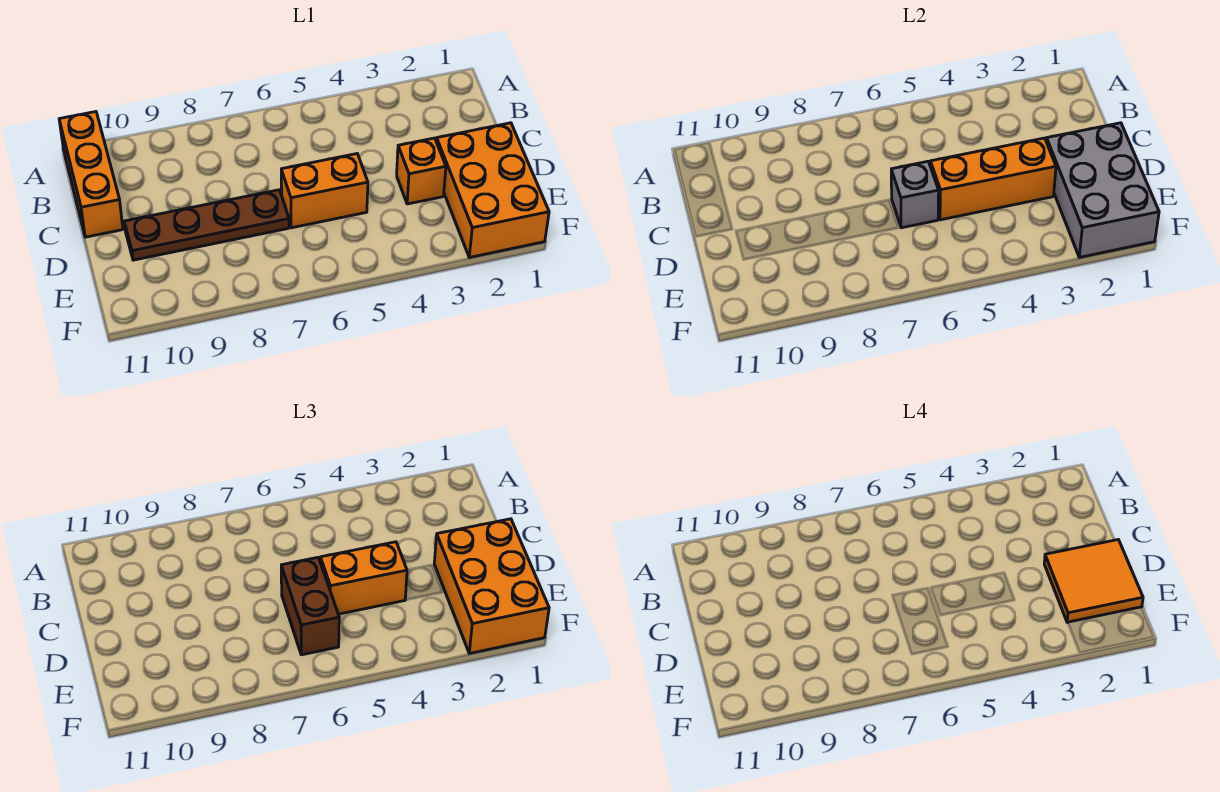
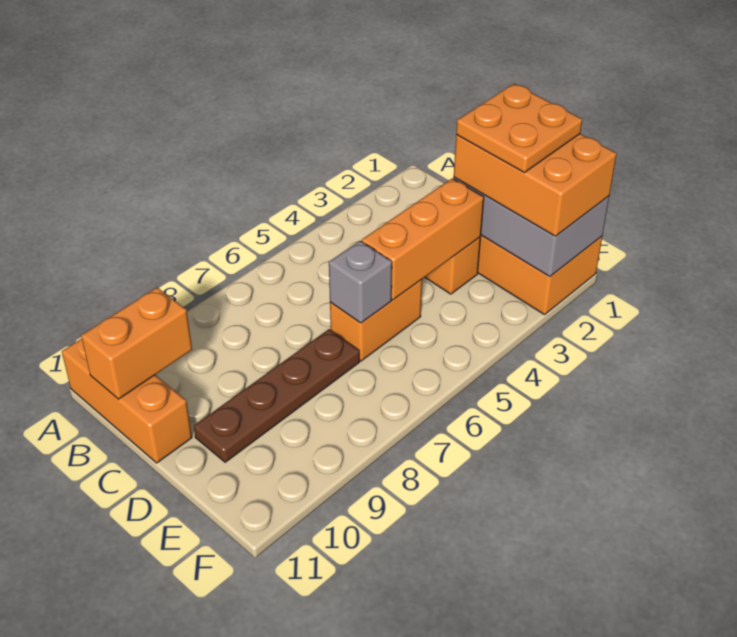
orange tile D1:E2 level 4 -> orange plate D1:E2 level 4
orange brick D4:D5 level 3 -> orange brick B10:B11 level 2
brown brick D6:E6 level 3 -> none

